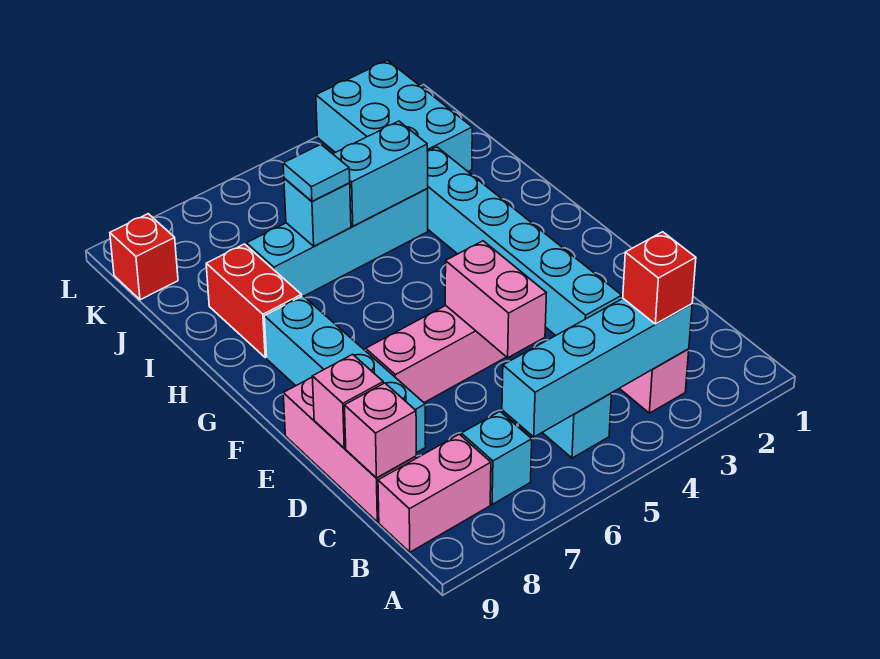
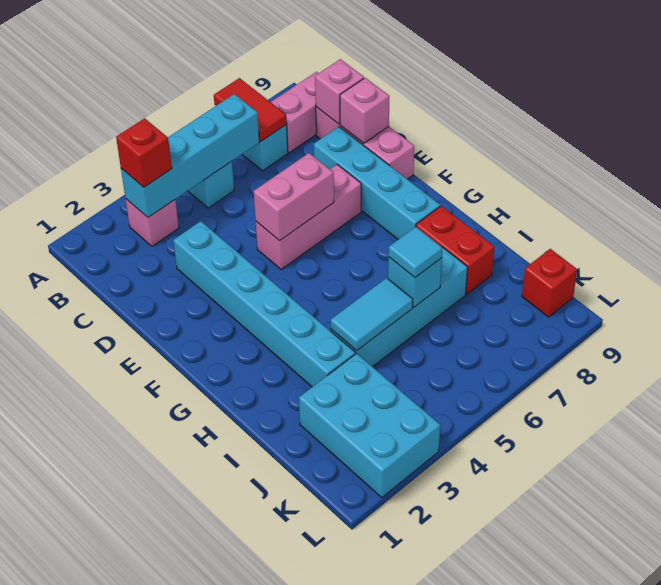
none -> red tile A7:B7 level 2
pink brick D5:E5 level 2 -> pink brick E5:E6 level 2
cyan brick I4:I5 level 2 -> cyan tile I4:I5 level 2

